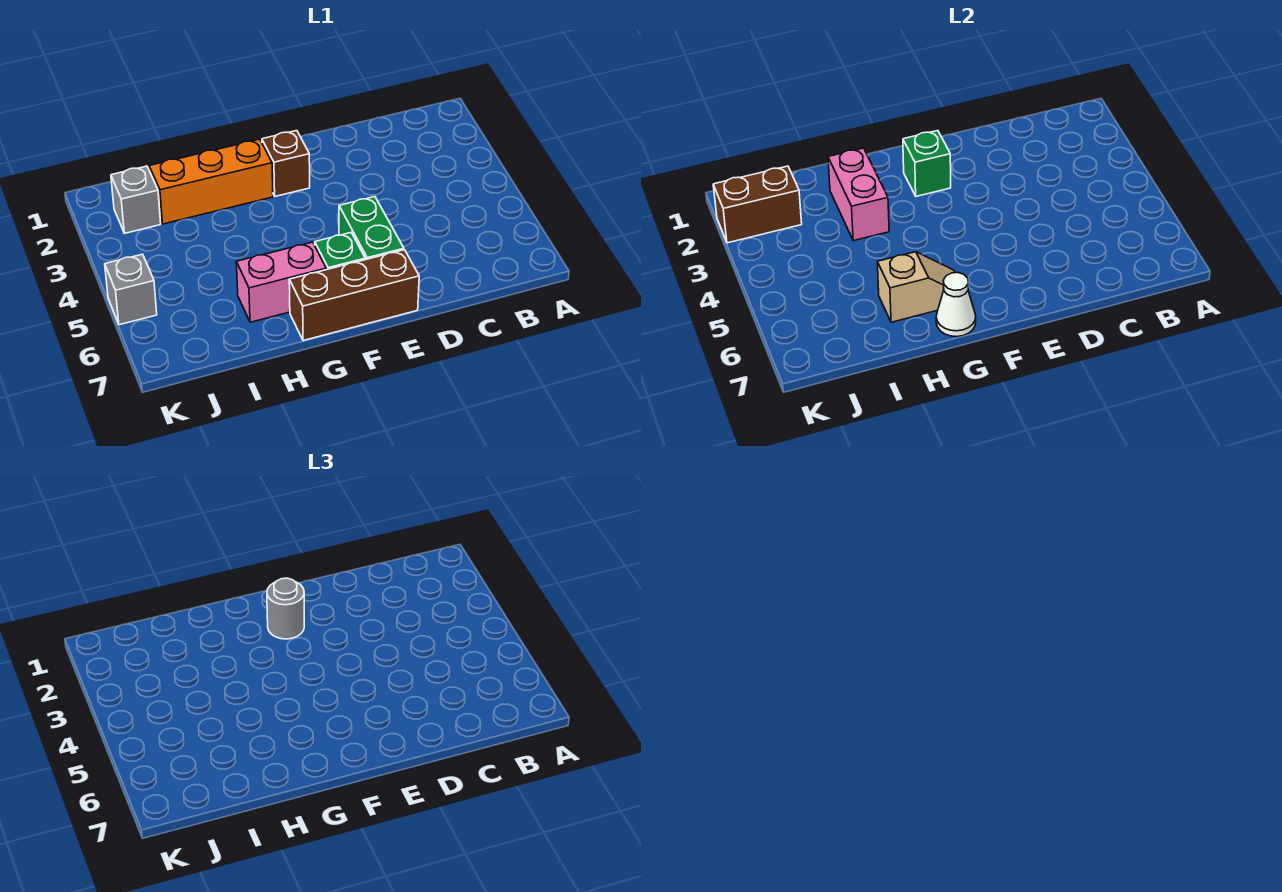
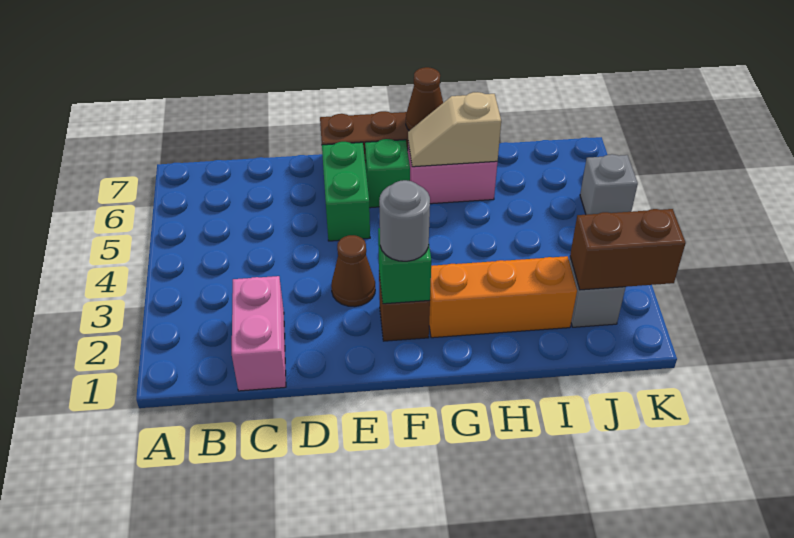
none -> brown cone E3 level 1
white cone G7 level 2 -> brown cone G7 level 2
pink brick H2:H3 level 2 -> pink brick C1:C2 level 1

